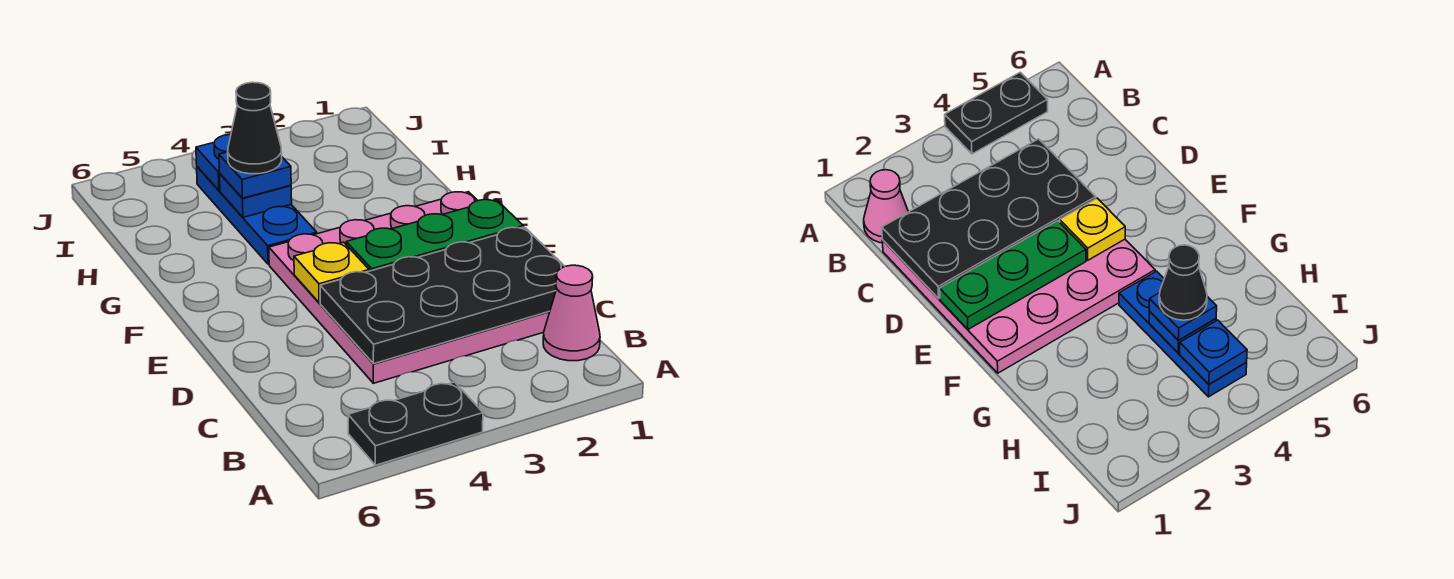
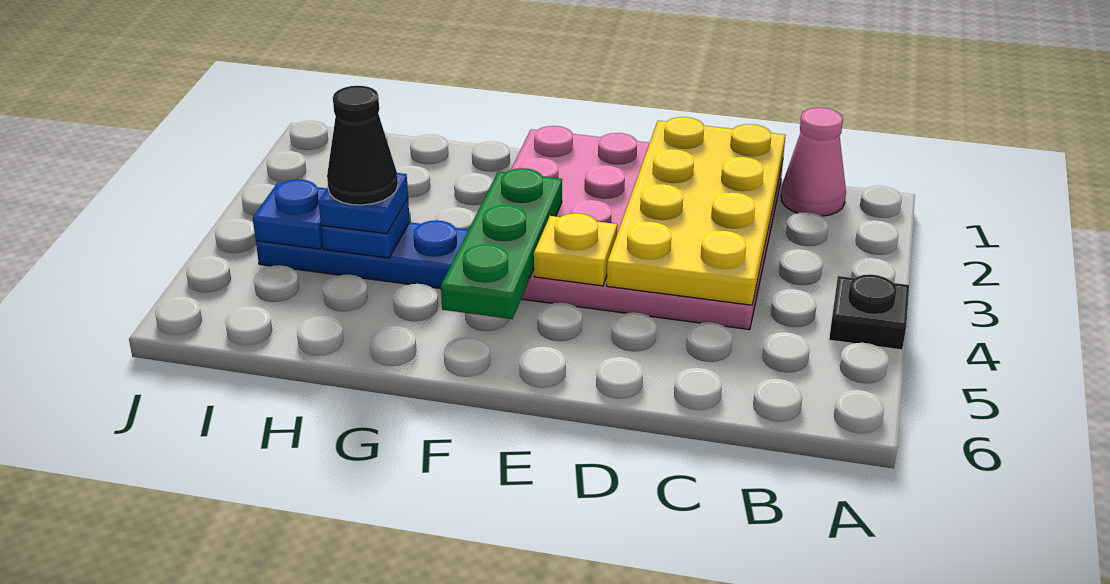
black plate A4:A5 level 1 -> black plate A4 level 1
black plate C1:D4 level 2 -> yellow plate C1:D4 level 2
green plate E1:E3 level 2 -> green plate F3:F5 level 2

